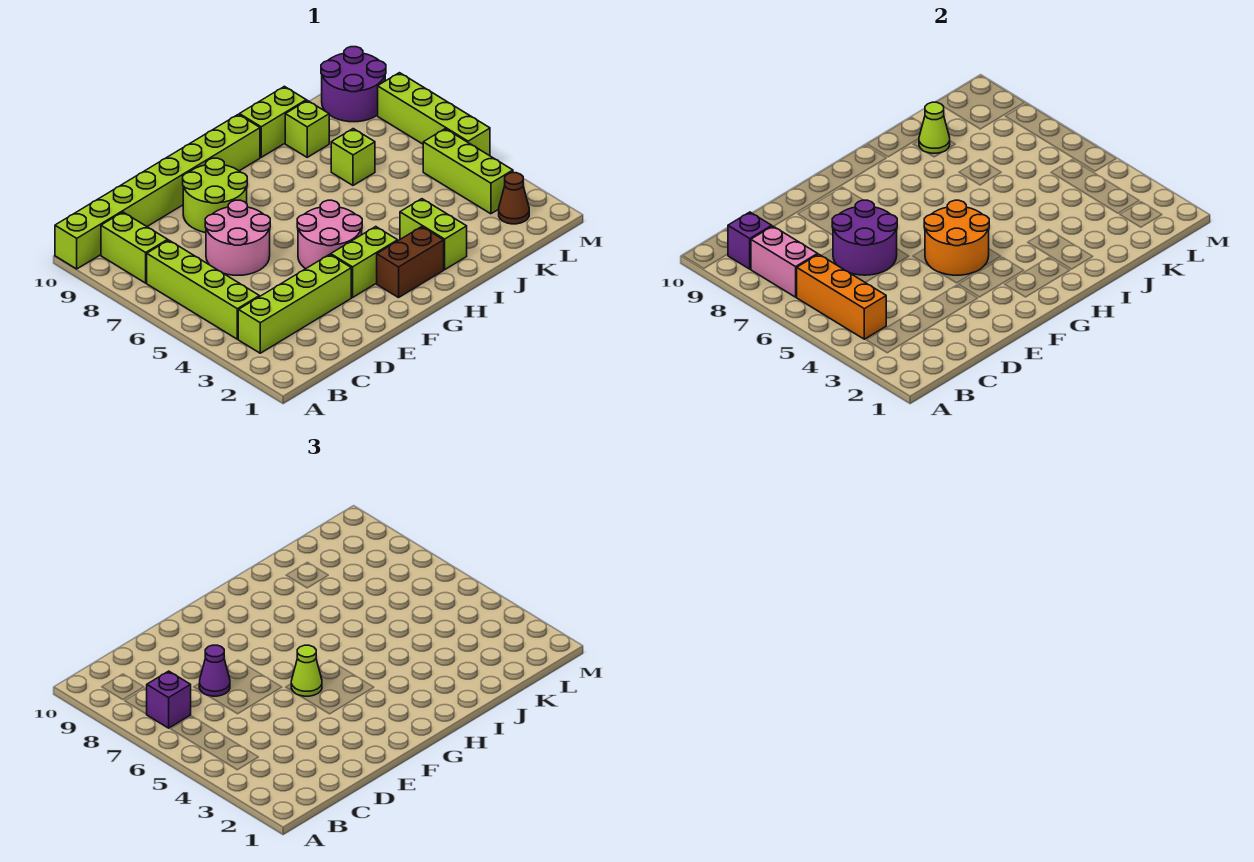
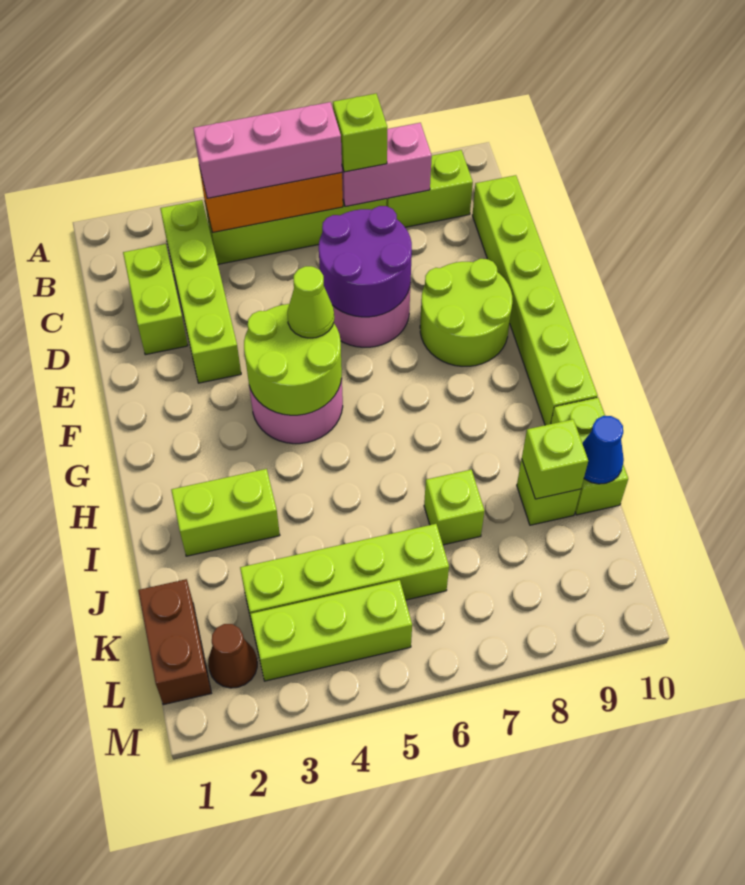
lime brick A10:H10 level 1 -> lime brick C10:H10 level 1
none -> pink brick B4:B6 level 3
purple brick B7 level 3 -> lime brick B7 level 3
purple brick B9 level 2 -> none
purple cone D7 level 3 -> none
lime brick F3:G3 level 1 -> lime brick C2:D2 level 1
orange round brick F4:G5 level 2 -> lime round brick F4:G5 level 2
brown brick G2:H2 level 1 -> brown brick K1:L1 level 1
lime cone J9 level 2 -> lime brick J9 level 2
none -> blue cone J10 level 2
purple round brick L9:M10 level 1 -> none
lime brick M5:M8 level 1 -> lime brick K3:K6 level 1

